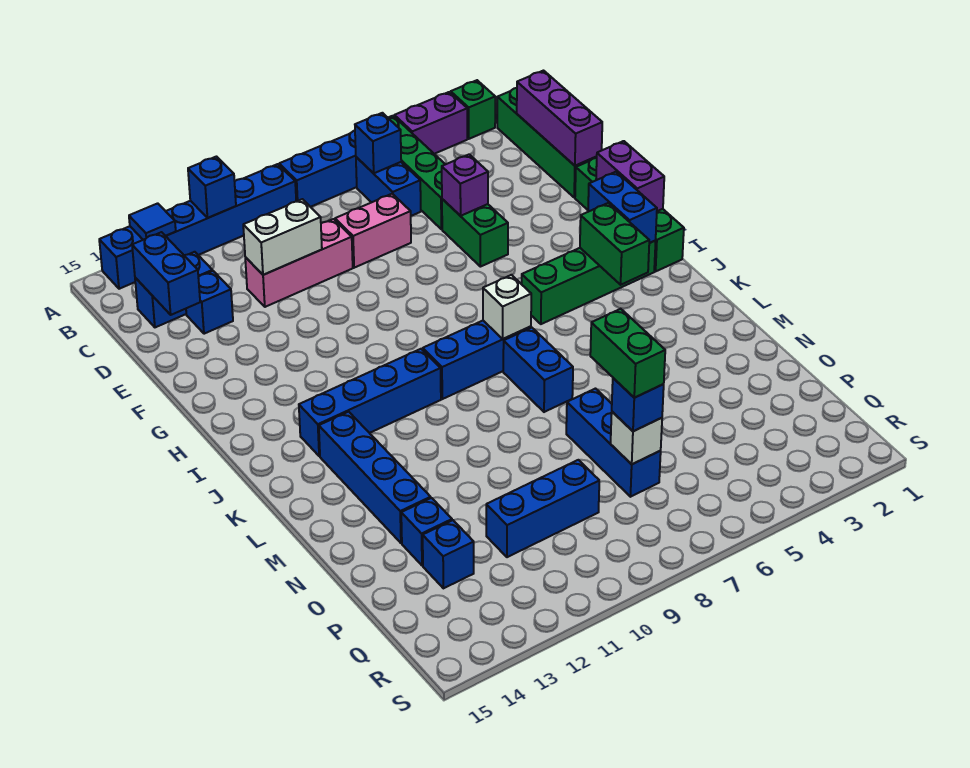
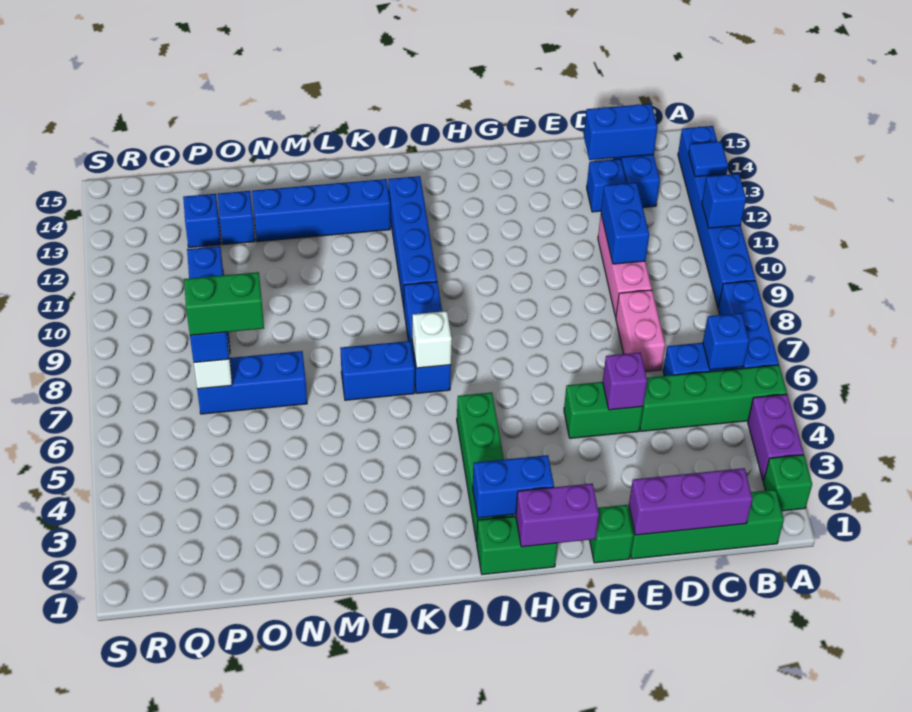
white brick D10:D11 level 2 -> blue brick D10:D11 level 2
green brick I3:J3 level 2 -> none

